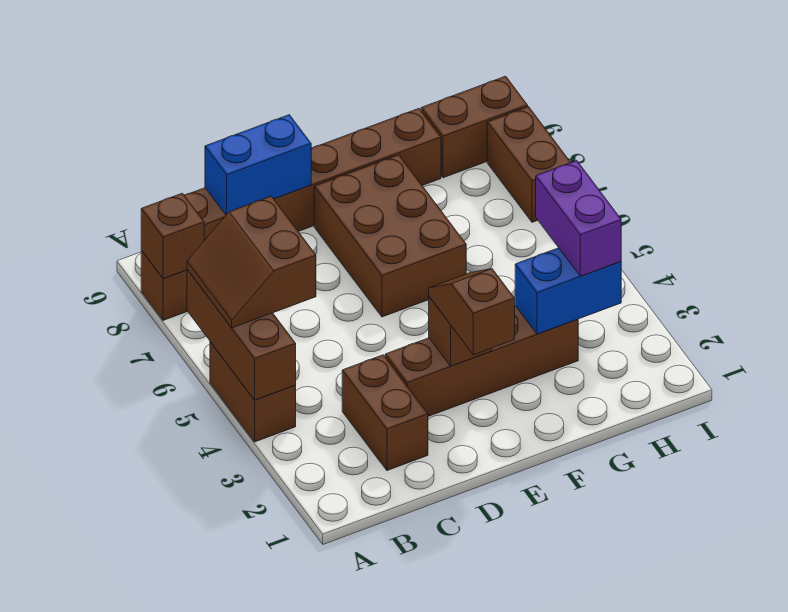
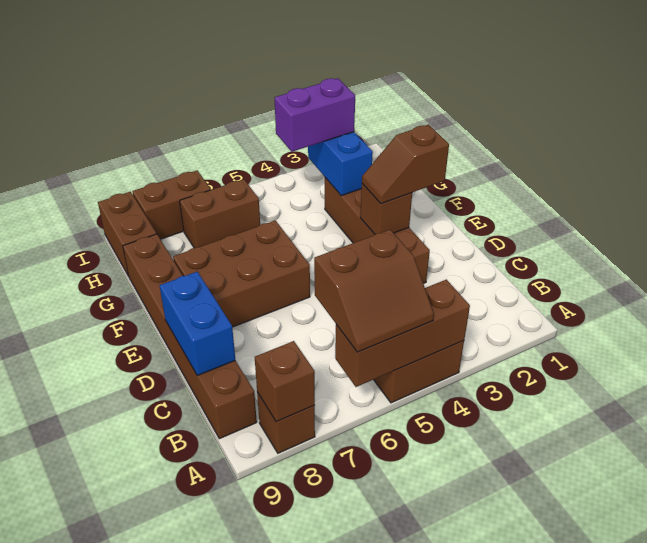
brown brick C2:C3 level 1 -> brown brick H6:H7 level 1

